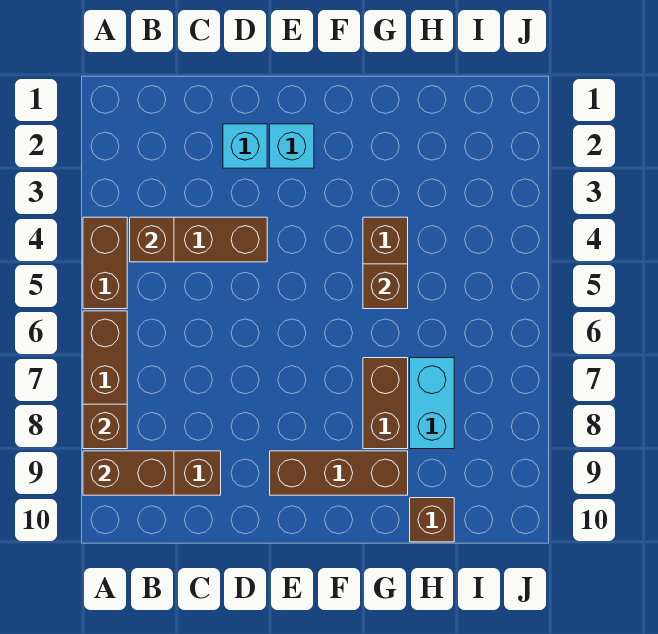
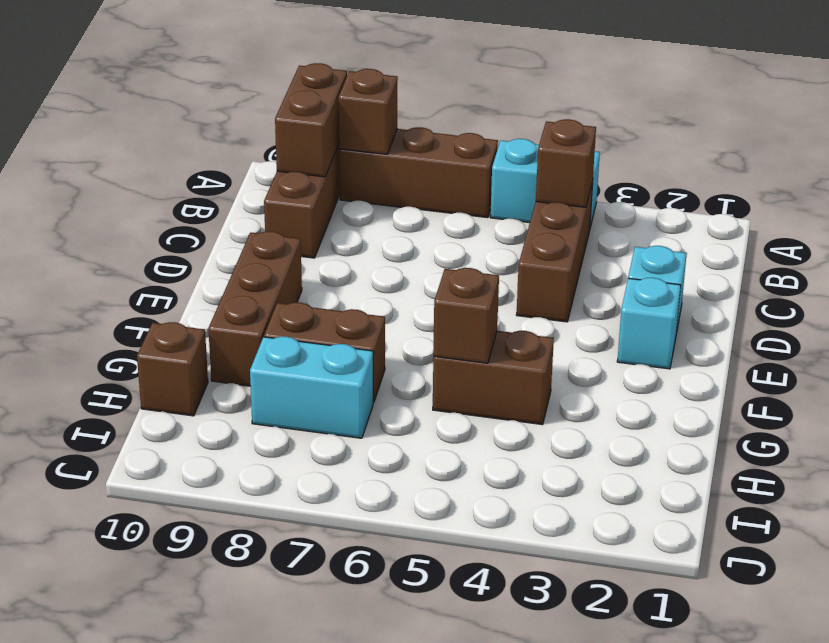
brown brick A4:A5 level 1 -> cyan brick A4:A5 level 1

